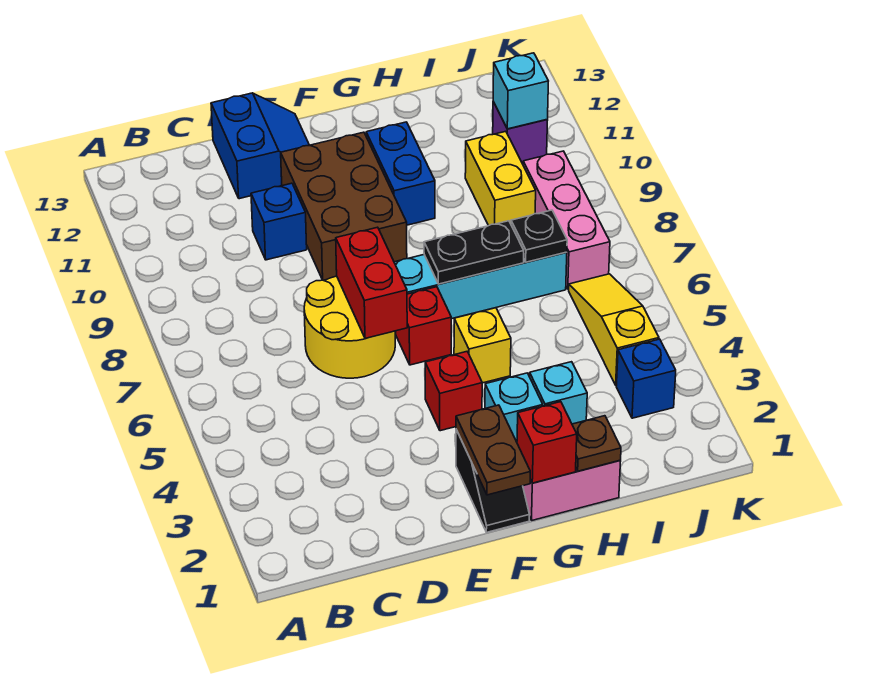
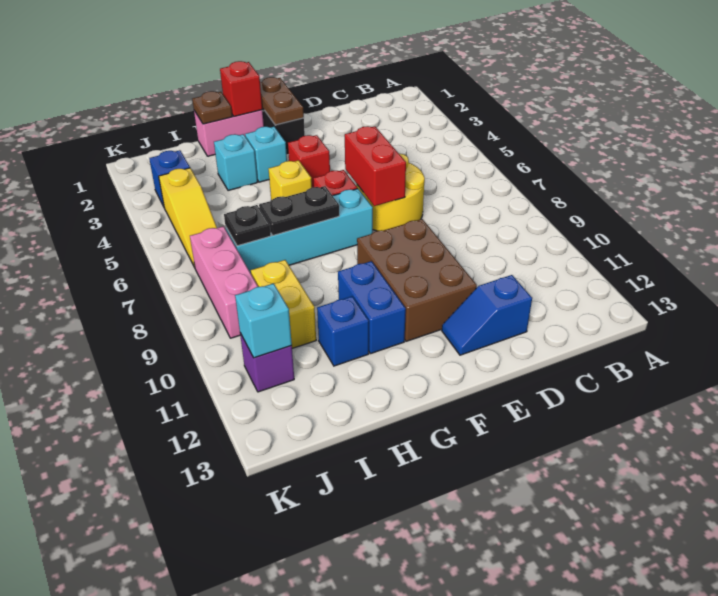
blue brick D10 level 1 -> blue brick H11 level 1
blue slope D12:E13 level 1 top D -> blue slope D12:E12 level 1 top D

